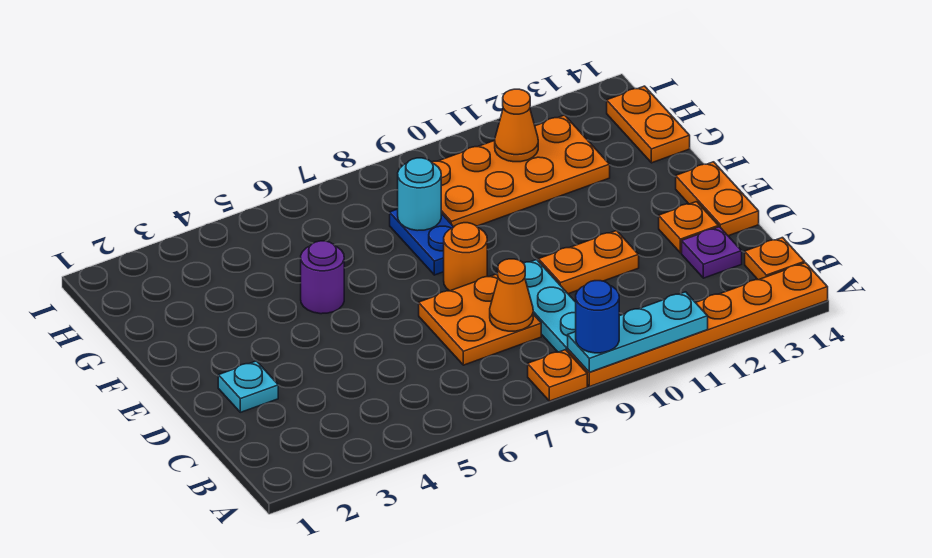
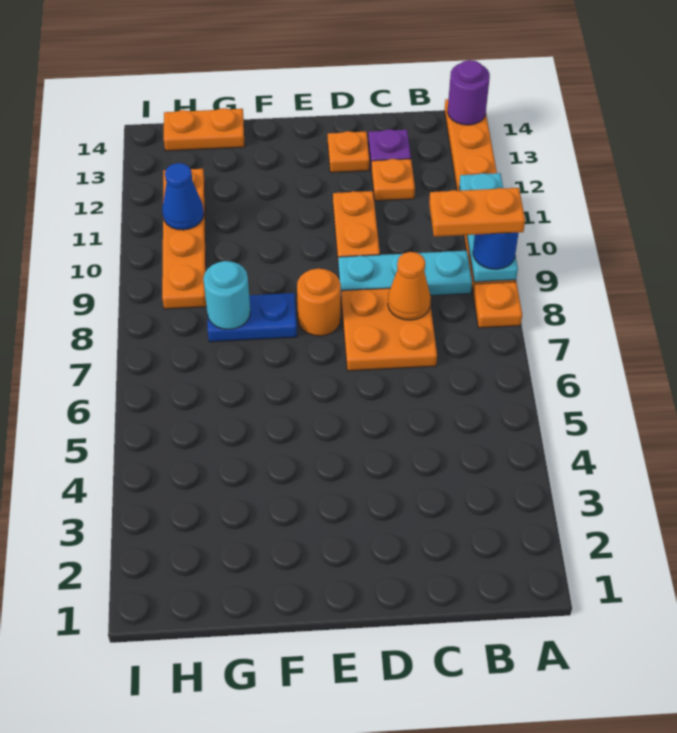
orange plate B14 level 1 -> orange plate C12 level 1
cyan plate D2 level 1 -> none
orange plate D14:E14 level 1 -> orange plate A9:B9 level 4
purple round brick F5 level 1 -> purple round brick A14 level 2
orange plate G9:H12 level 1 -> orange plate H9:H12 level 1
orange cone H11 level 2 -> blue cone H11 level 2

